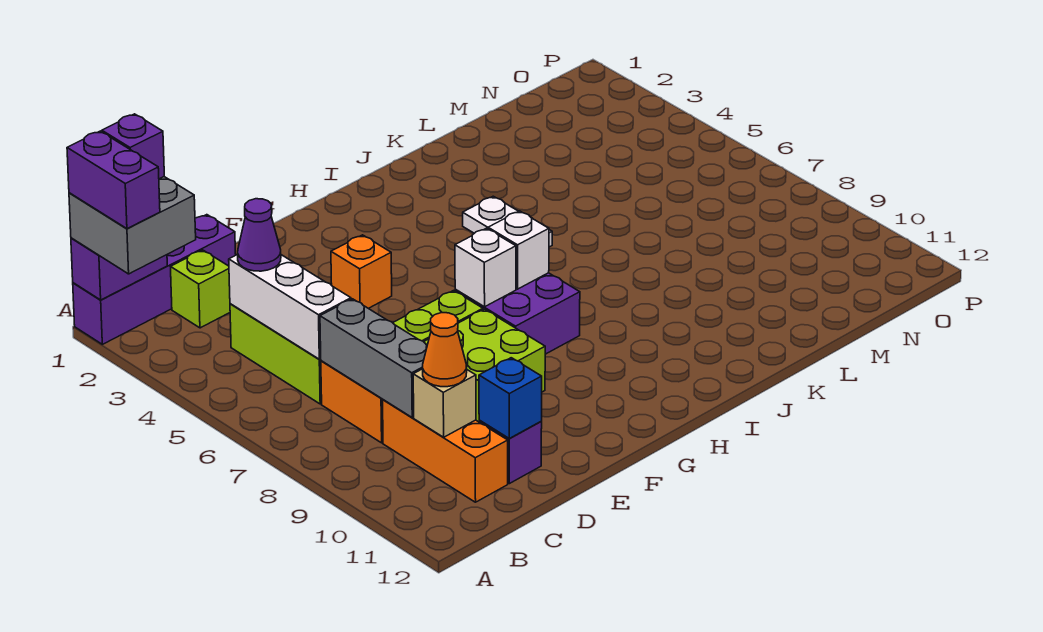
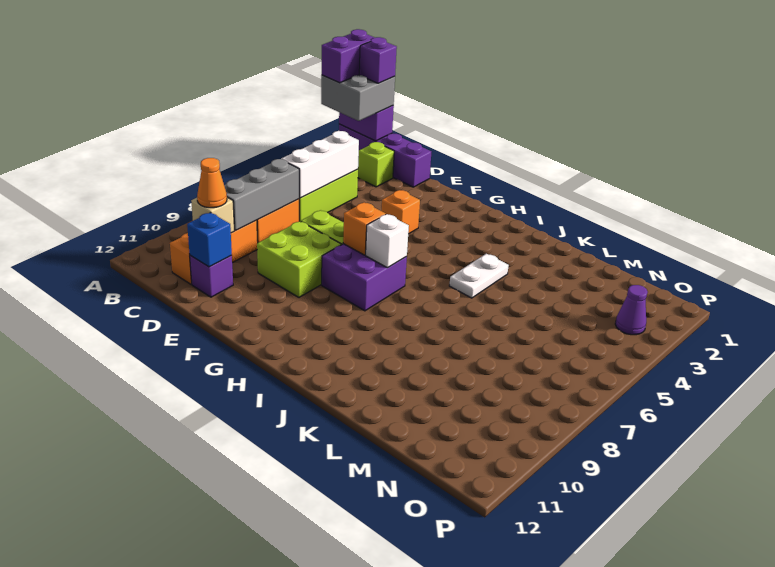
purple cone C4 level 3 -> purple cone O3 level 1
white brick G7 level 2 -> orange brick G7 level 2

